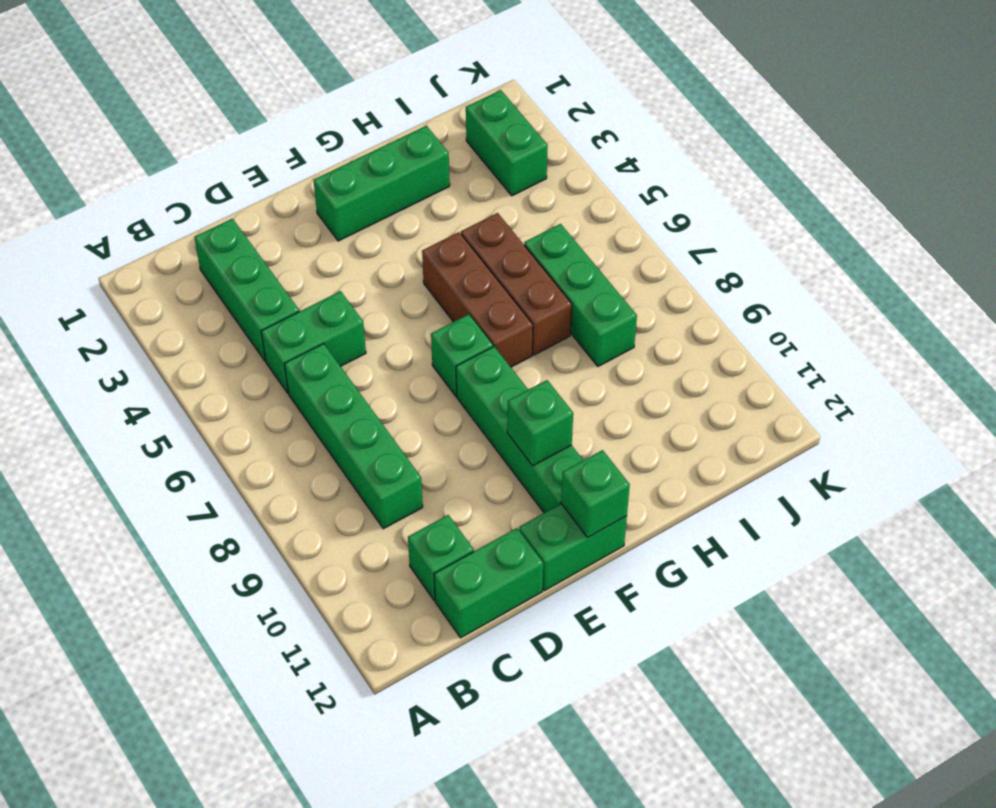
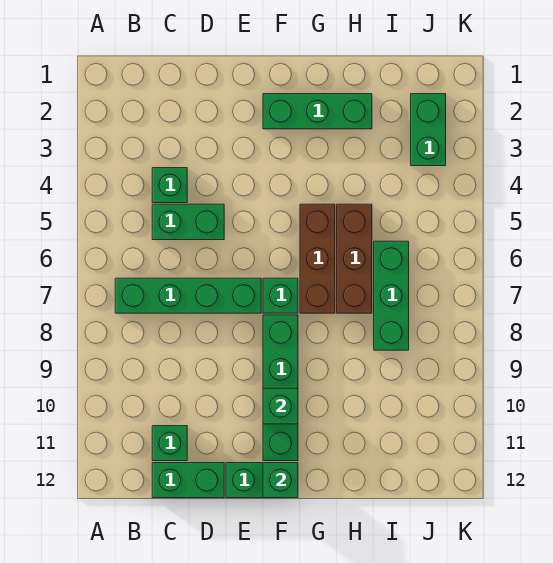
green brick C2:C4 level 1 -> green brick C4 level 1
green brick C6:C9 level 1 -> green brick B7:E7 level 1

